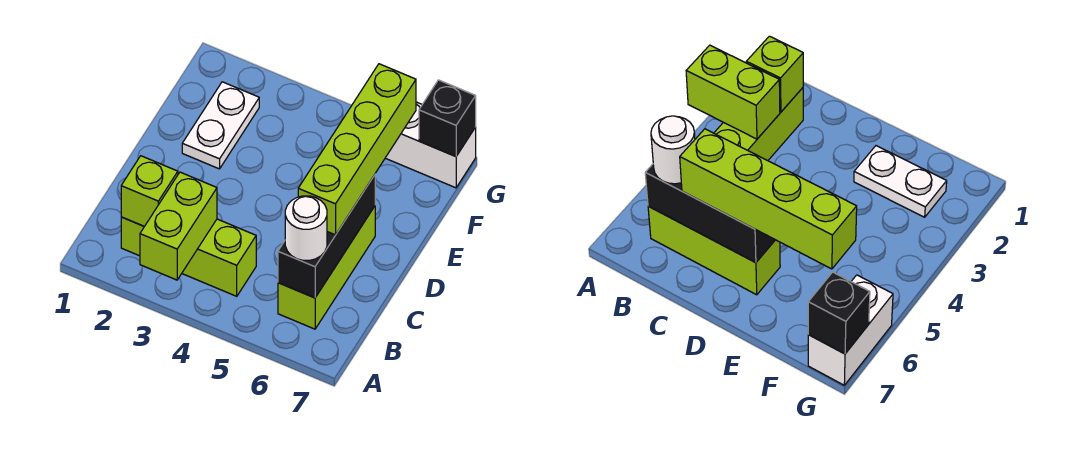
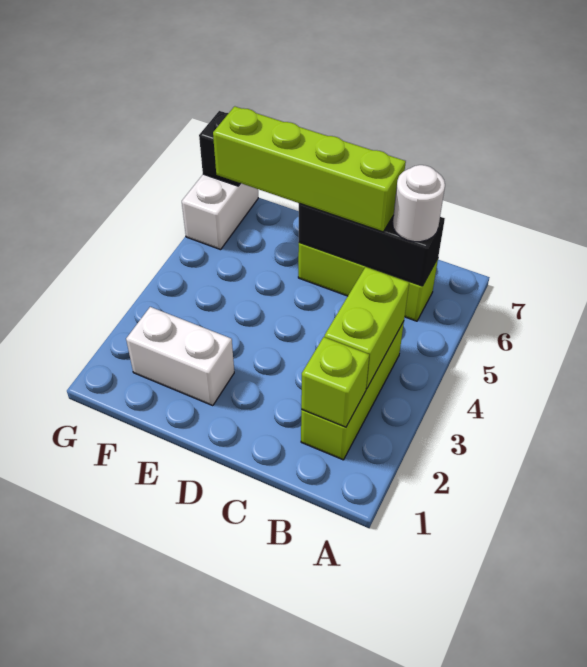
lime brick A3:B3 level 2 -> lime brick B3:B4 level 2
white plate E2:F2 level 1 -> white brick E2:F2 level 1

